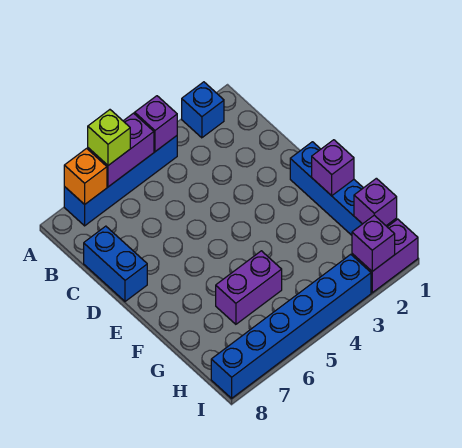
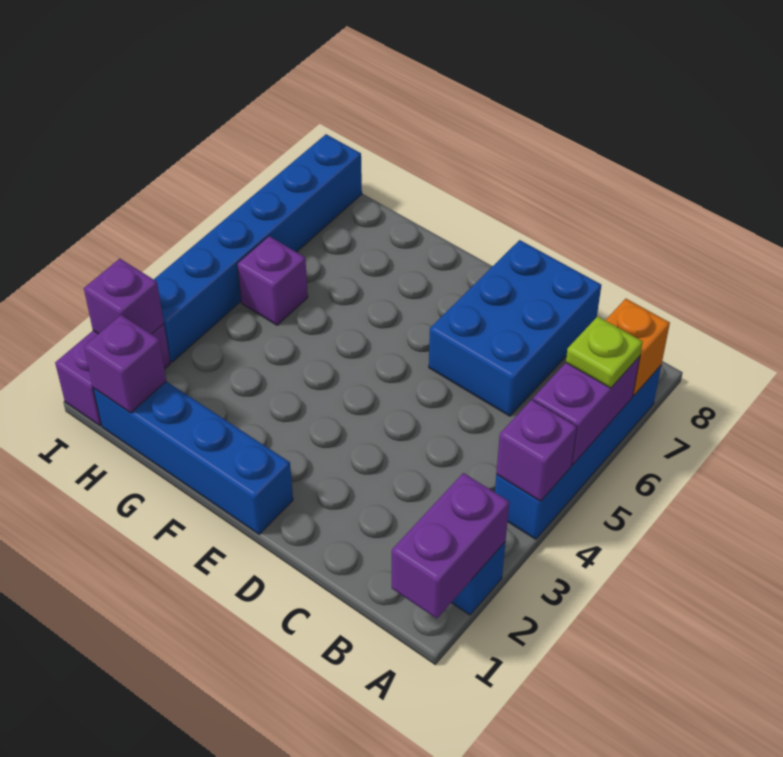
lime brick A6 level 3 -> lime plate A6 level 3
blue brick C8:D8 level 1 -> blue brick C6:D8 level 1
purple brick F1 level 2 -> purple brick H5 level 1
purple brick G5:G6 level 1 -> purple brick A1:A2 level 2

